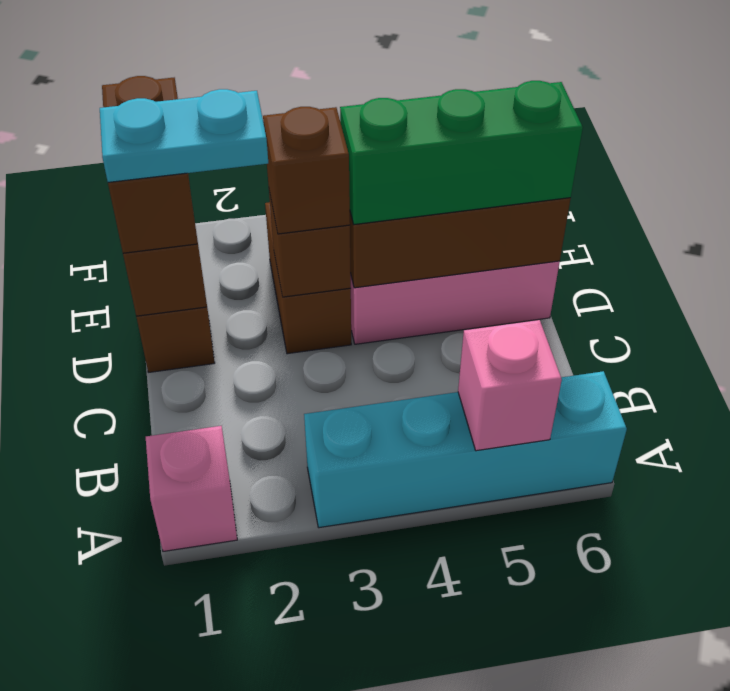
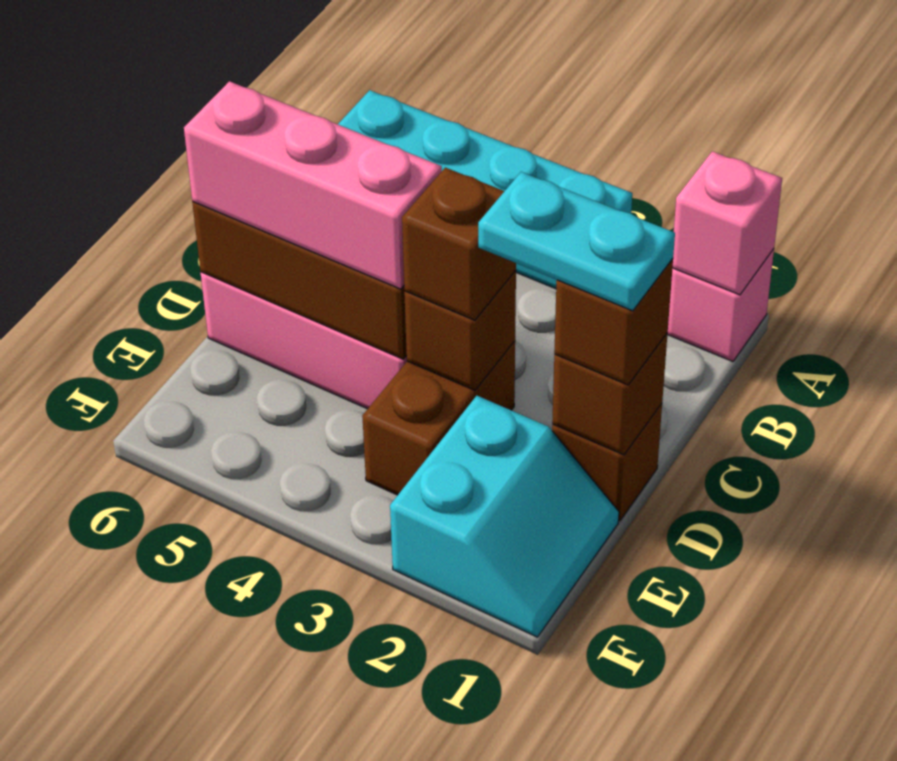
pink brick A5 level 2 -> pink brick A1 level 2
brown brick D1:E1 level 3 -> brown brick D1 level 3
green brick D4:D6 level 3 -> pink brick D4:D6 level 3
none -> cyan slope E1:F2 level 1 top 2

